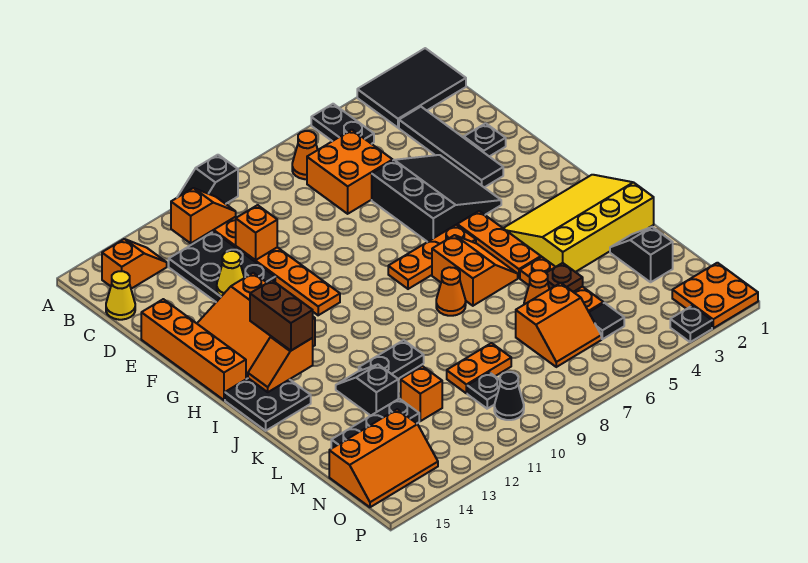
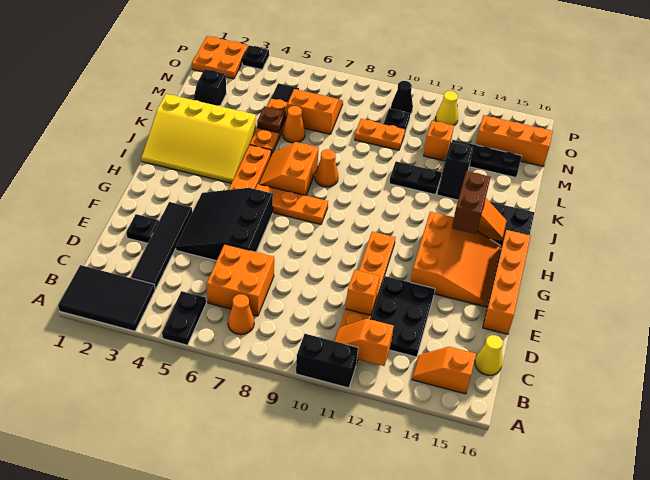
black slope A10:A11 level 1 top 10 -> black brick A10:A11 level 1
yellow cone E13 level 2 -> yellow cone O12 level 1

